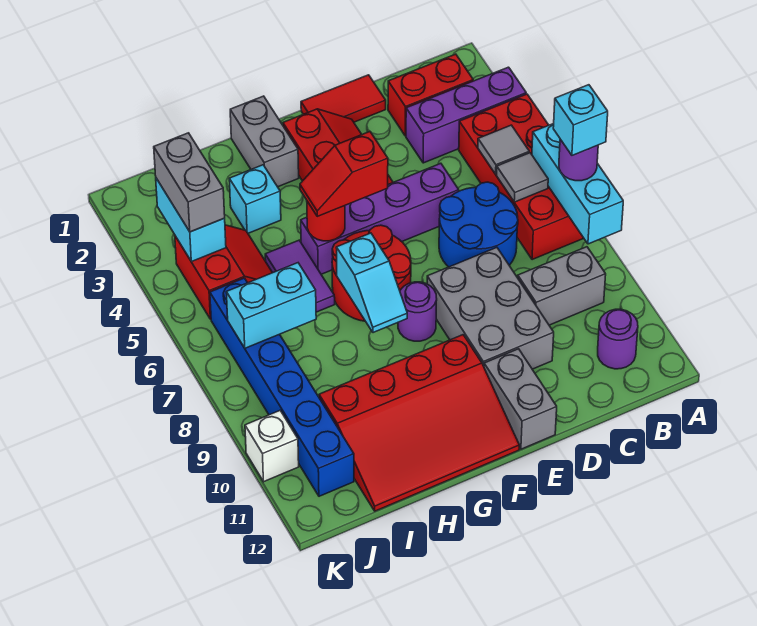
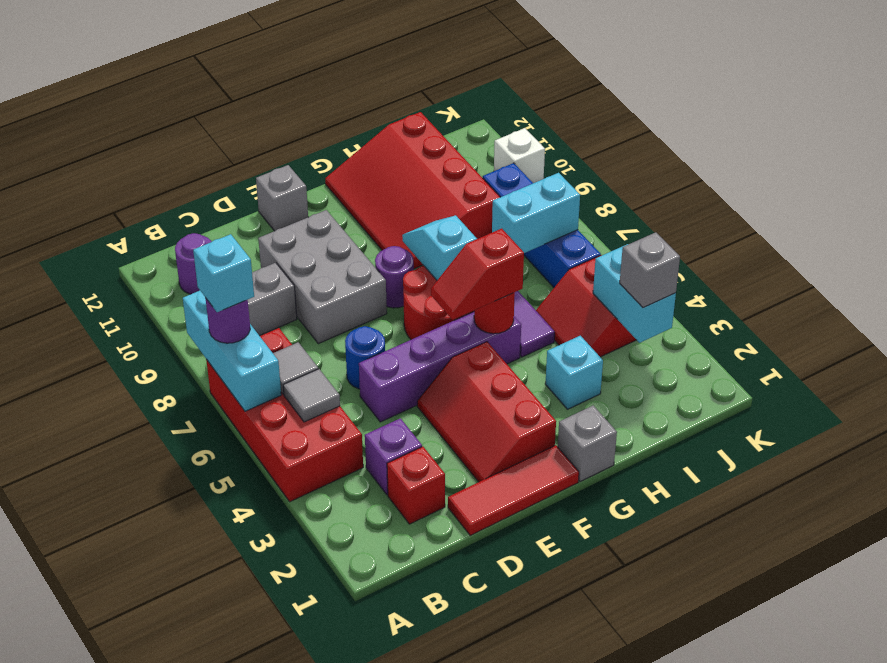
purple brick A3:C3 level 1 -> purple brick C3 level 1
red brick B2:C2 level 1 -> red brick C2 level 1
blue round brick C6:D7 level 1 -> blue round brick D6 level 1
red tile D1:E1 level 1 -> red tile D1:F1 level 1
grey brick E11:E12 level 1 -> grey brick E12 level 1
red slope F5:G5 level 3 top F -> red slope F5:G5 level 3 top G
red slope F10:I12 level 1 top 10 -> red slope G9:I12 level 1 top I
grey brick G1:G2 level 1 -> grey brick G1 level 1
grey brick J3:J4 level 3 -> grey brick J3 level 3
blue brick J6:J11 level 1 -> blue brick J6:J9 level 1

